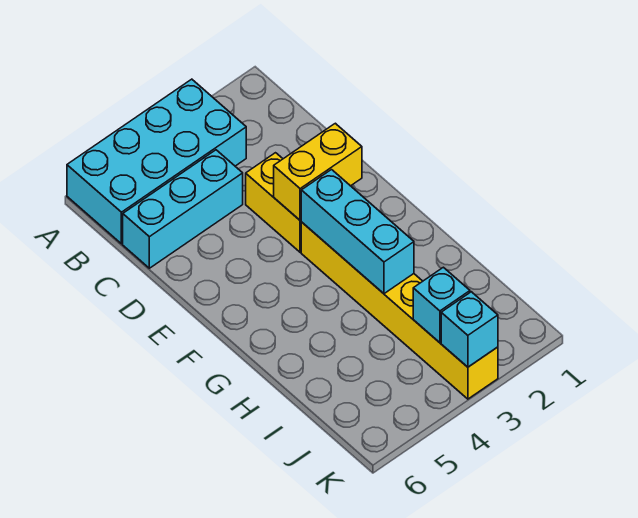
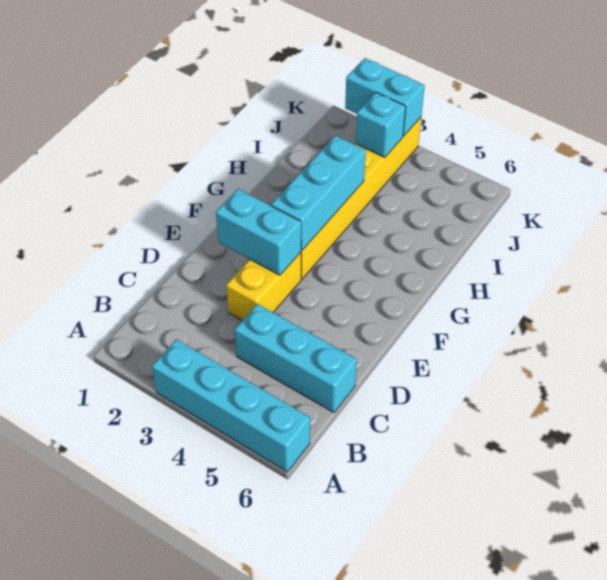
cyan brick A3:B6 level 1 -> cyan brick A3:A6 level 1
yellow brick E2:E3 level 2 -> cyan brick E2:E3 level 2
cyan brick K3 level 2 -> cyan brick K2:K3 level 2

